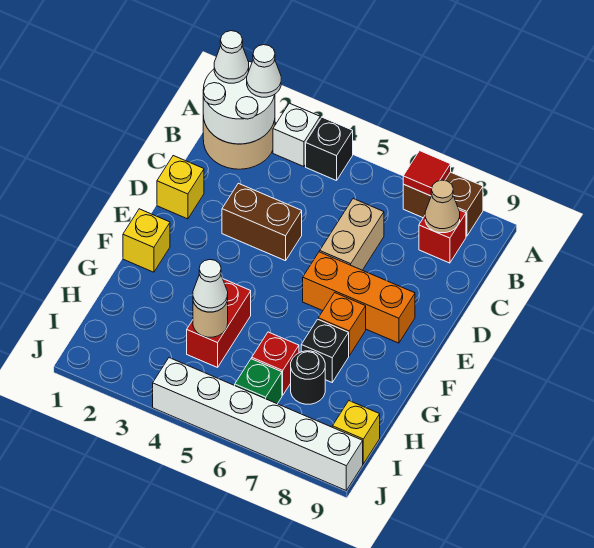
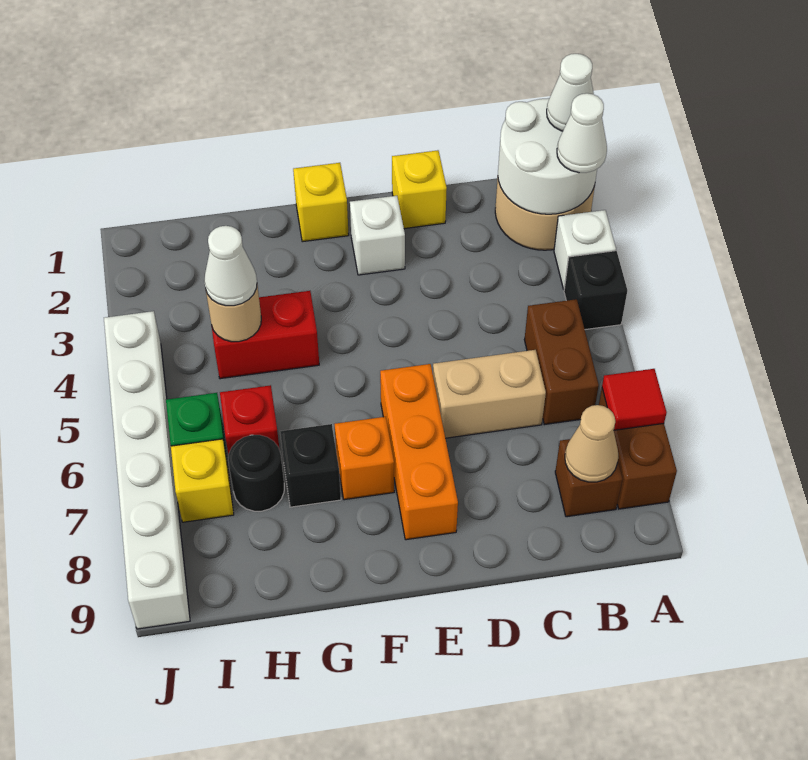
red brick B8 level 1 -> brown brick B8 level 1
brown brick D3:D4 level 1 -> brown brick B5:B6 level 1
none -> white brick E2 level 1
yellow brick I9 level 1 -> yellow brick I7 level 1

